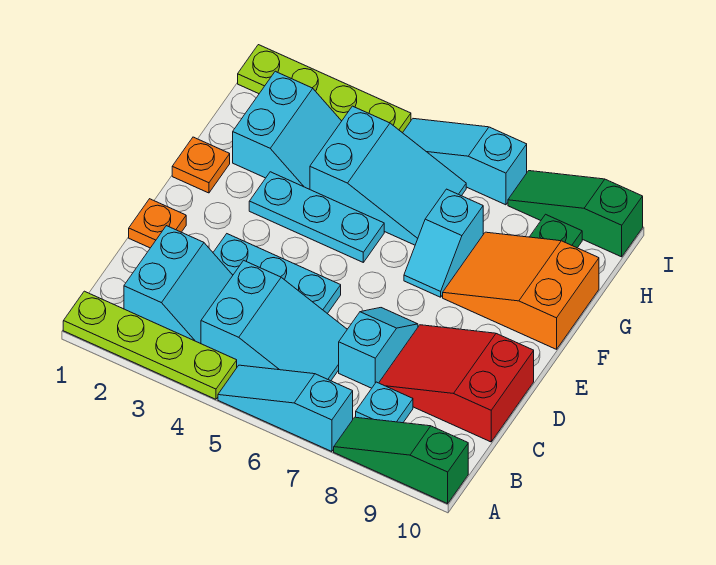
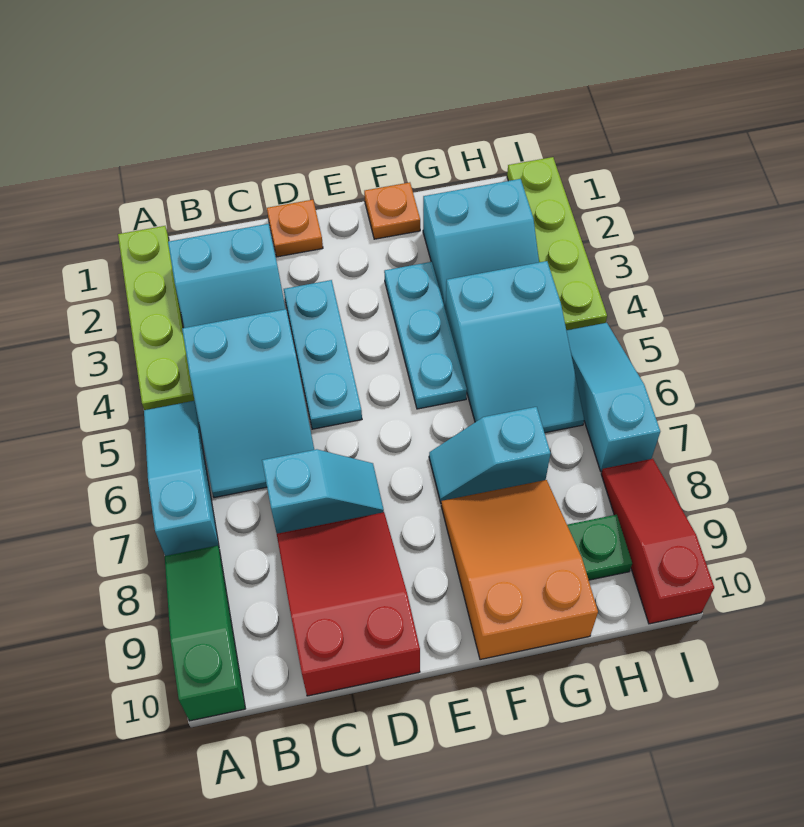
cyan plate B8 level 1 -> none
green slope I8:I10 level 1 top 10 -> red slope I8:I10 level 1 top 10

